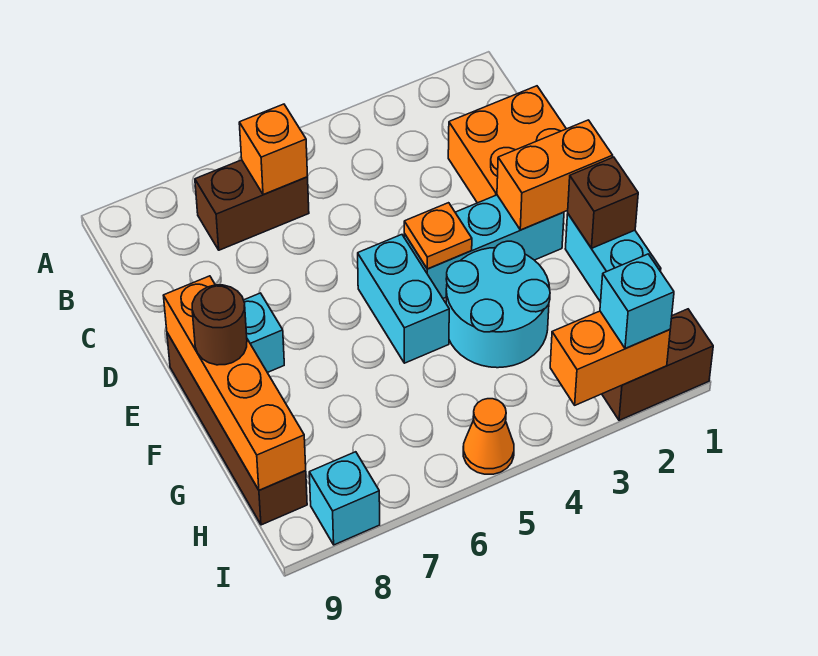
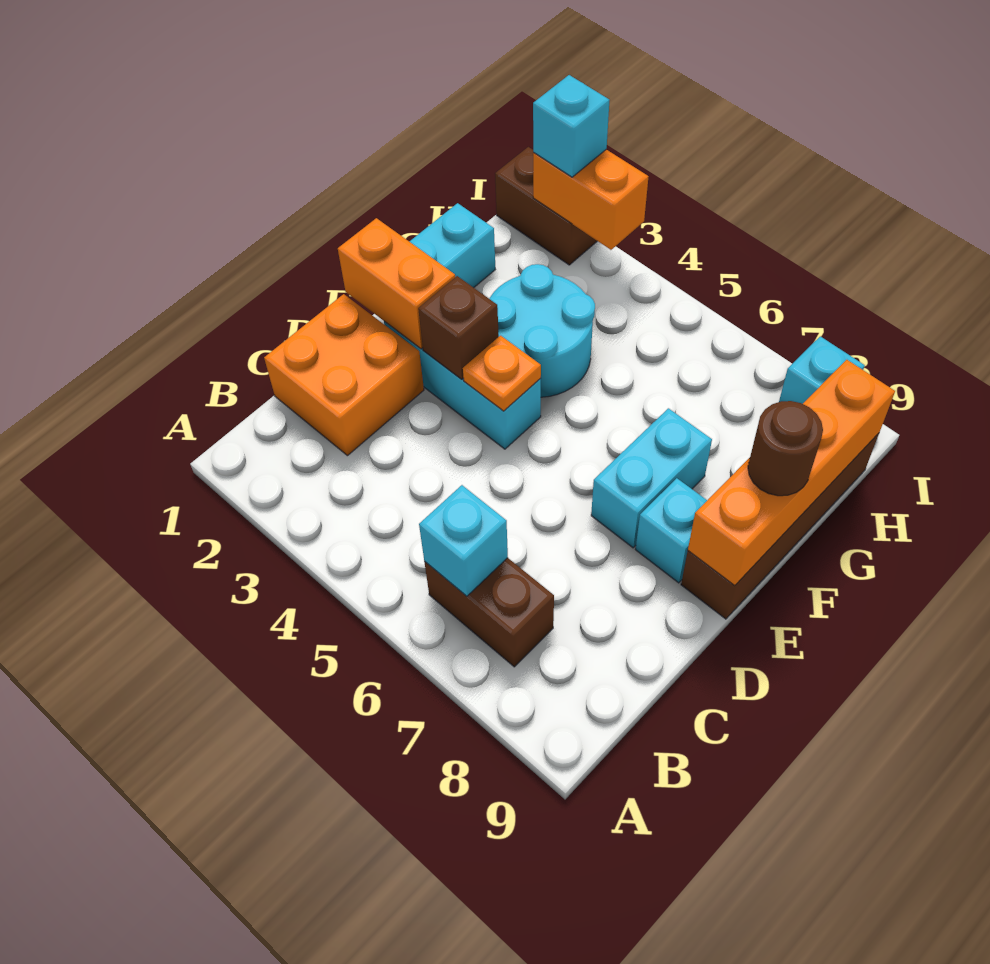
orange brick B6 level 2 -> cyan brick B6 level 2
cyan brick E5:F5 level 1 -> cyan brick E7:F7 level 1
brown brick F1 level 2 -> brown brick E3 level 2
orange cone I5 level 1 -> none

